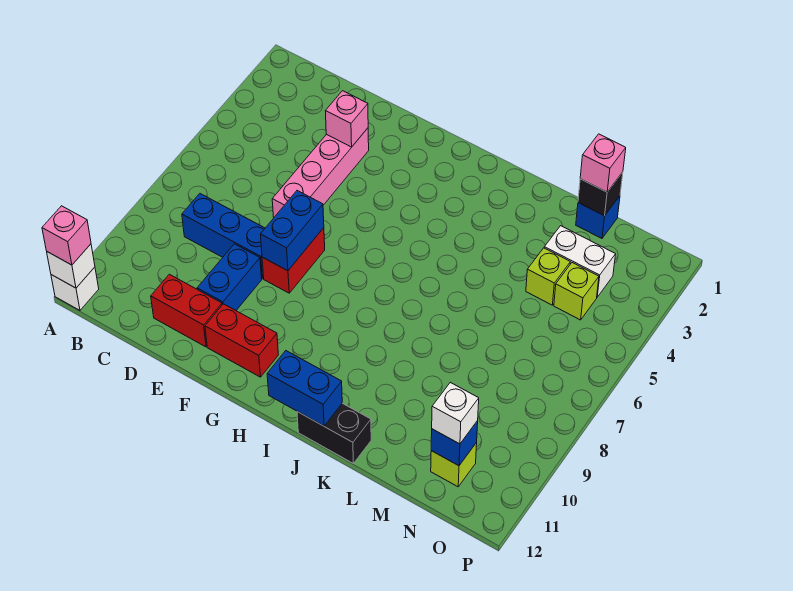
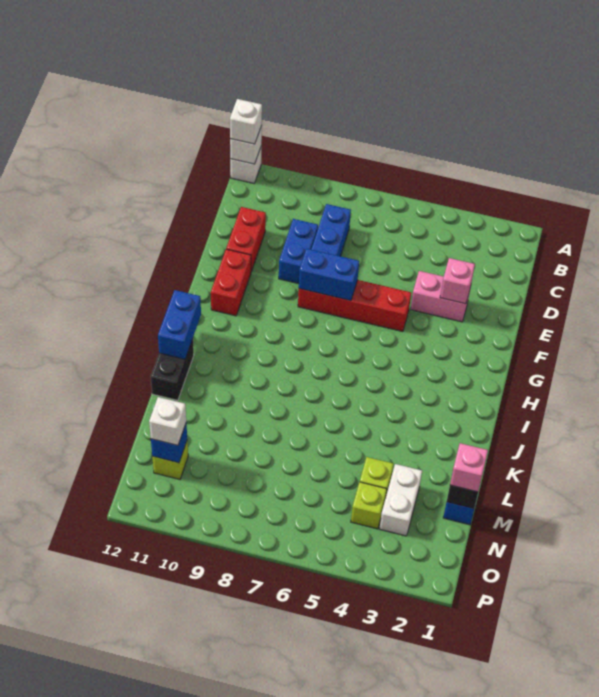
pink brick A12 level 3 -> white brick A12 level 3
pink brick E3:E6 level 1 -> pink brick E3:E4 level 1
blue brick E9:E10 level 1 -> blue brick D9:E9 level 1
red brick F7:F8 level 1 -> red brick F5:F8 level 1

